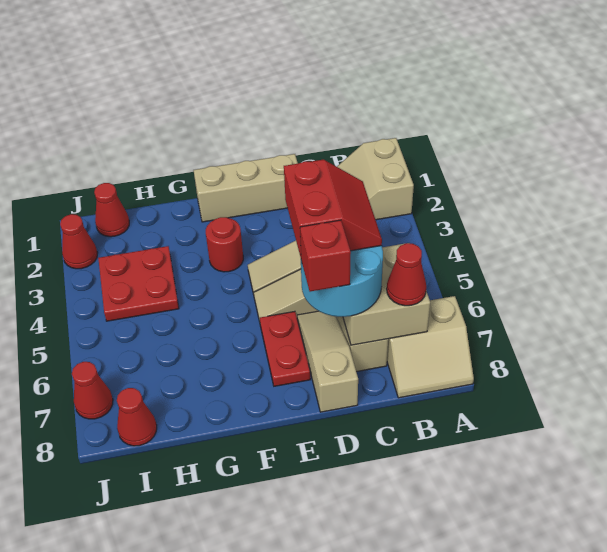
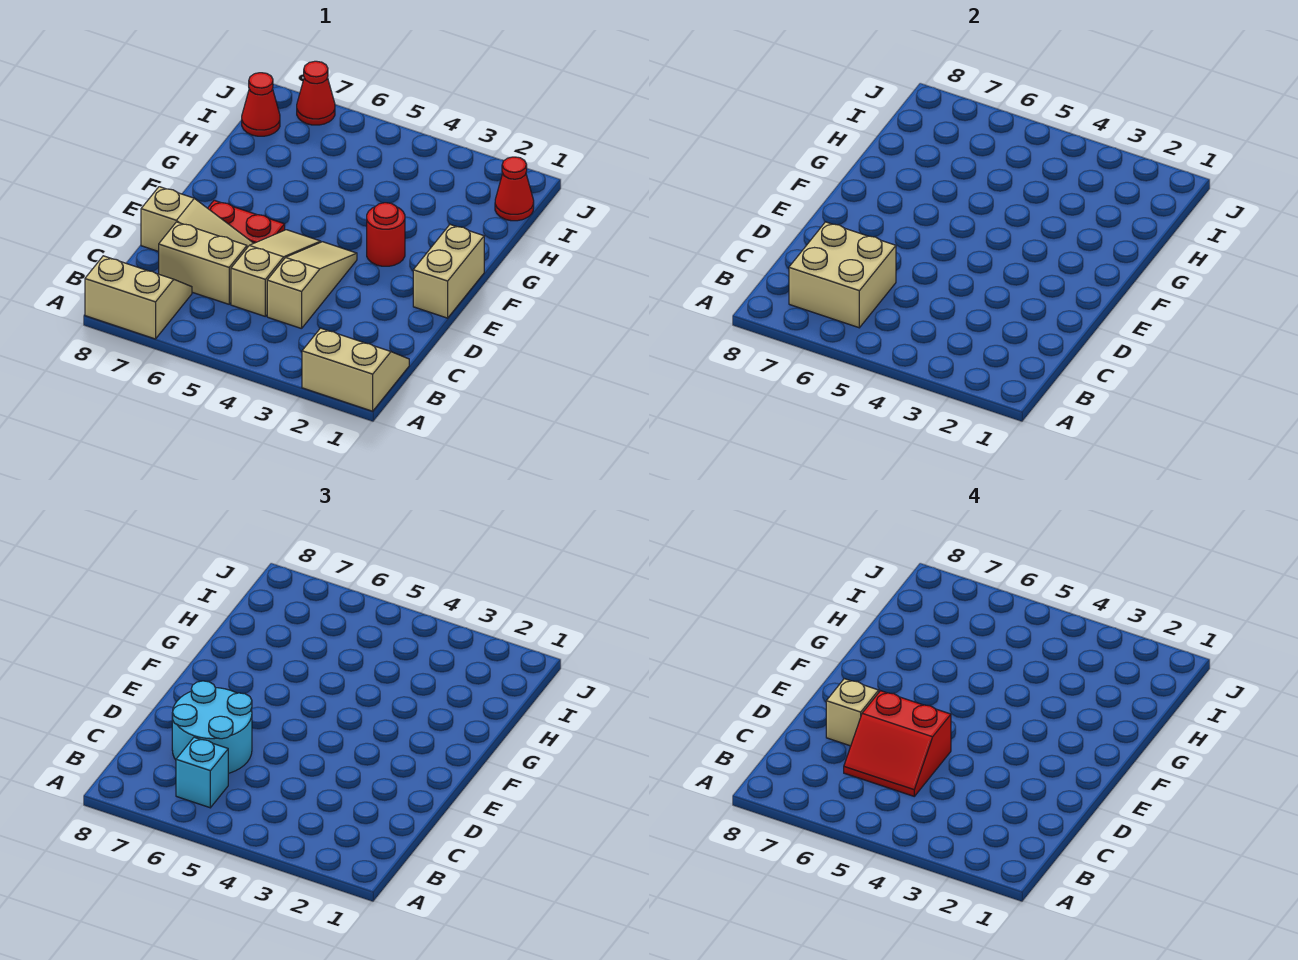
tan slope A7:B8 level 1 top 7 -> tan slope A7:B8 level 1 top A
none -> cyan brick B6 level 3
red cone B7 level 3 -> none
tan brick D1:F1 level 1 -> tan brick E1:F1 level 1
red brick D7 level 4 -> tan brick D7 level 4
red plate H3:I4 level 1 -> none
red cone J2 level 1 -> none

